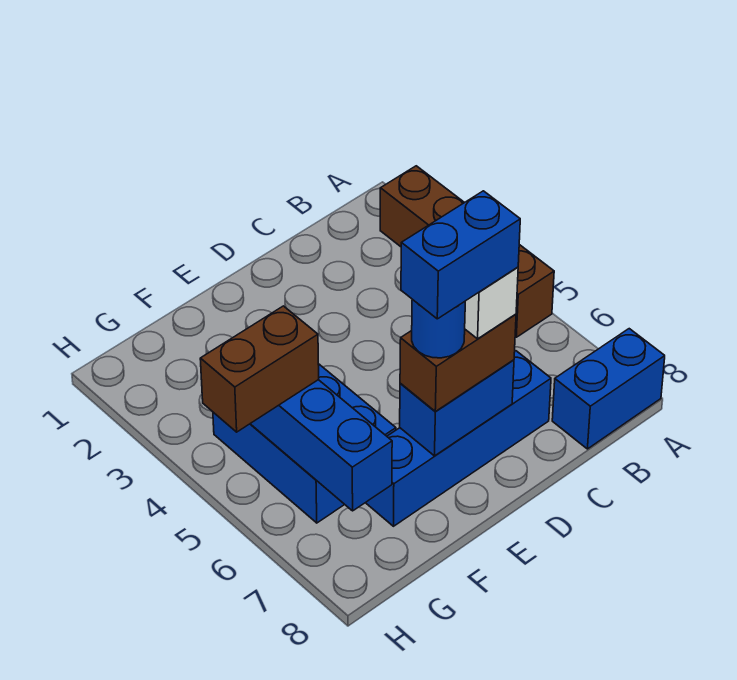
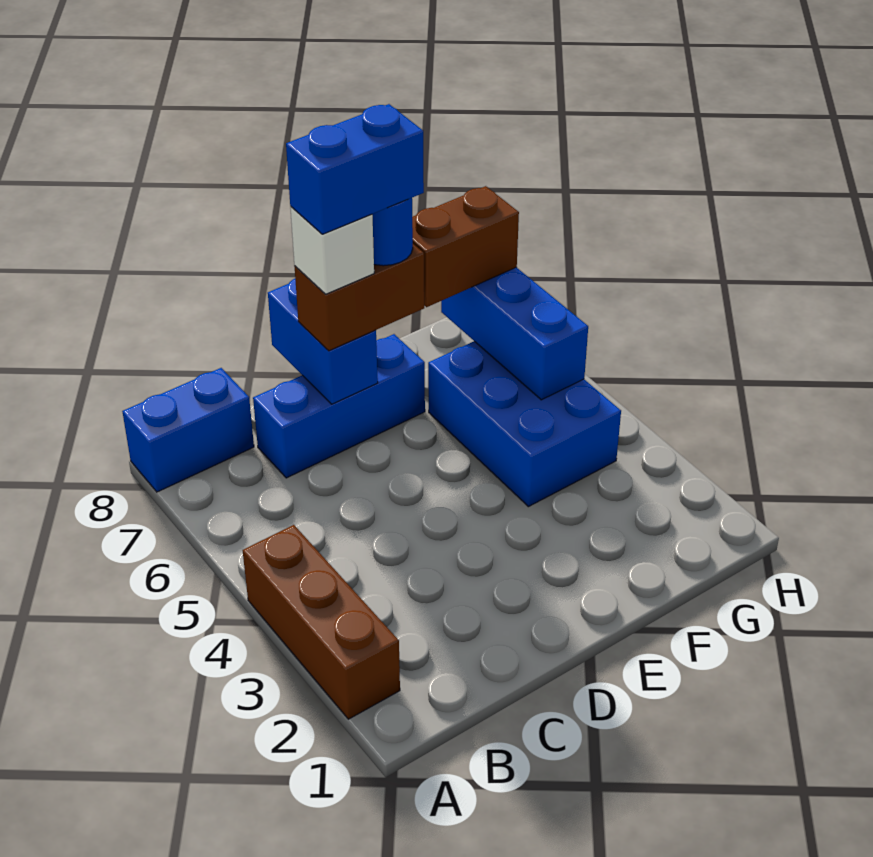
brown brick A2:A5 level 1 -> brown brick A2:A4 level 1
blue brick C7:F7 level 1 -> blue brick C7:E7 level 1
blue brick D7:E7 level 2 -> blue brick D7:D8 level 2
brown brick G5:H5 level 3 -> brown brick F7:G7 level 3

